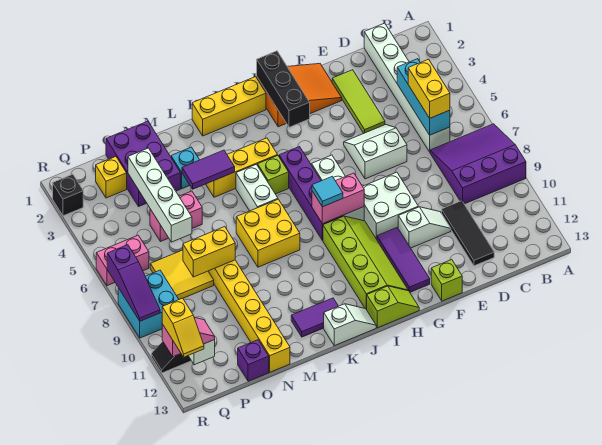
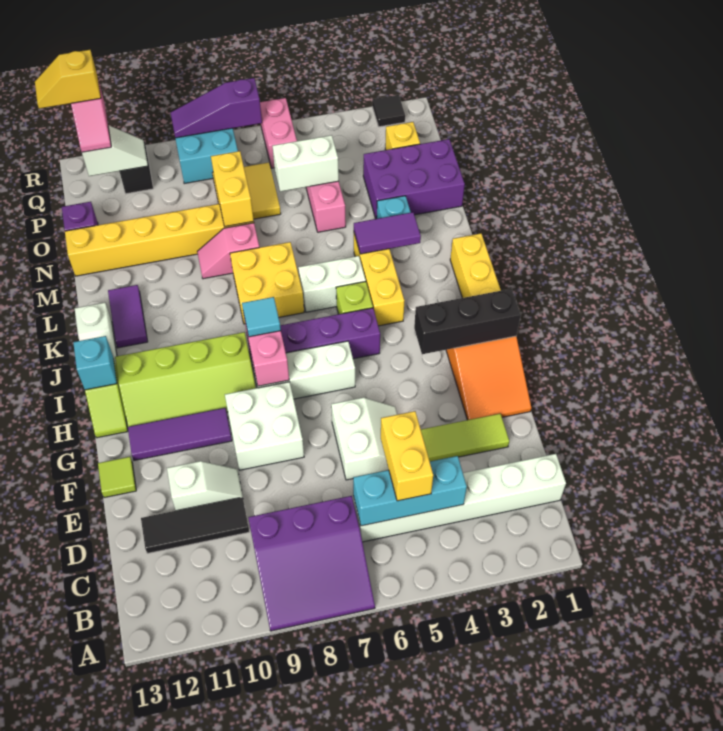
purple slope A7:C9 level 1 top 9 -> purple slope A7:C9 level 1 top C
yellow brick C5:C6 level 3 -> yellow brick C5:D5 level 3
white slope E10:F10 level 1 top F -> white slope E10:E11 level 1 top 11
lime brick F13 level 1 -> lime tile F13 level 1
none -> cyan brick I13 level 2
purple tile L4:M4 level 2 -> purple tile L3:L4 level 2
none -> pink slope M8:M9 level 1 top 8
white brick O3:O6 level 2 -> white brick O5:O6 level 2
black brick R2 level 1 -> black tile R2 level 1

